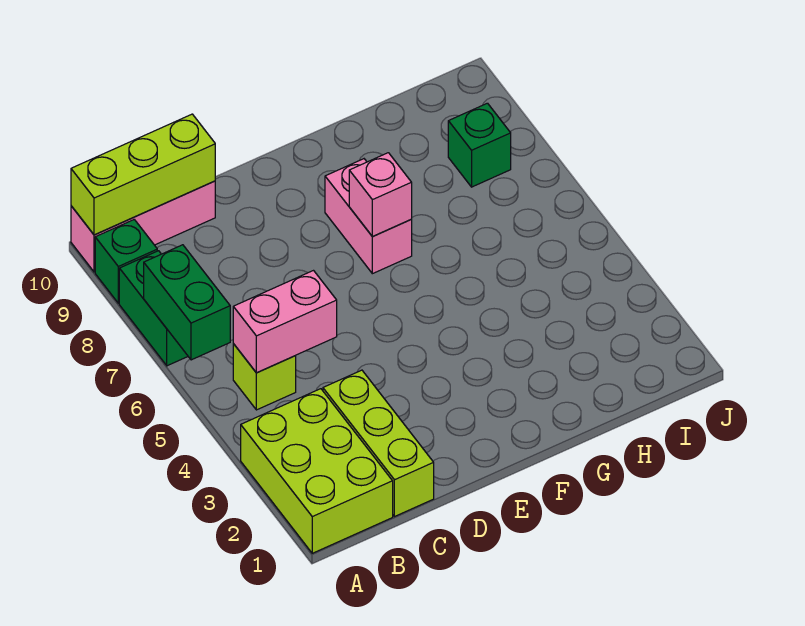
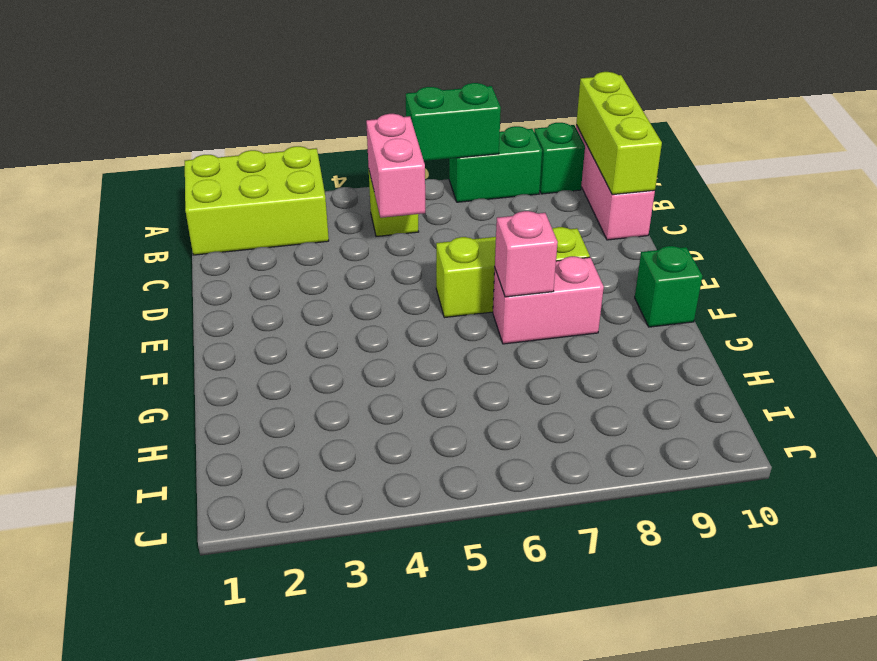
lime brick C1:C3 level 1 -> lime brick E6:E8 level 1
green brick I8 level 1 -> green brick F10 level 1

